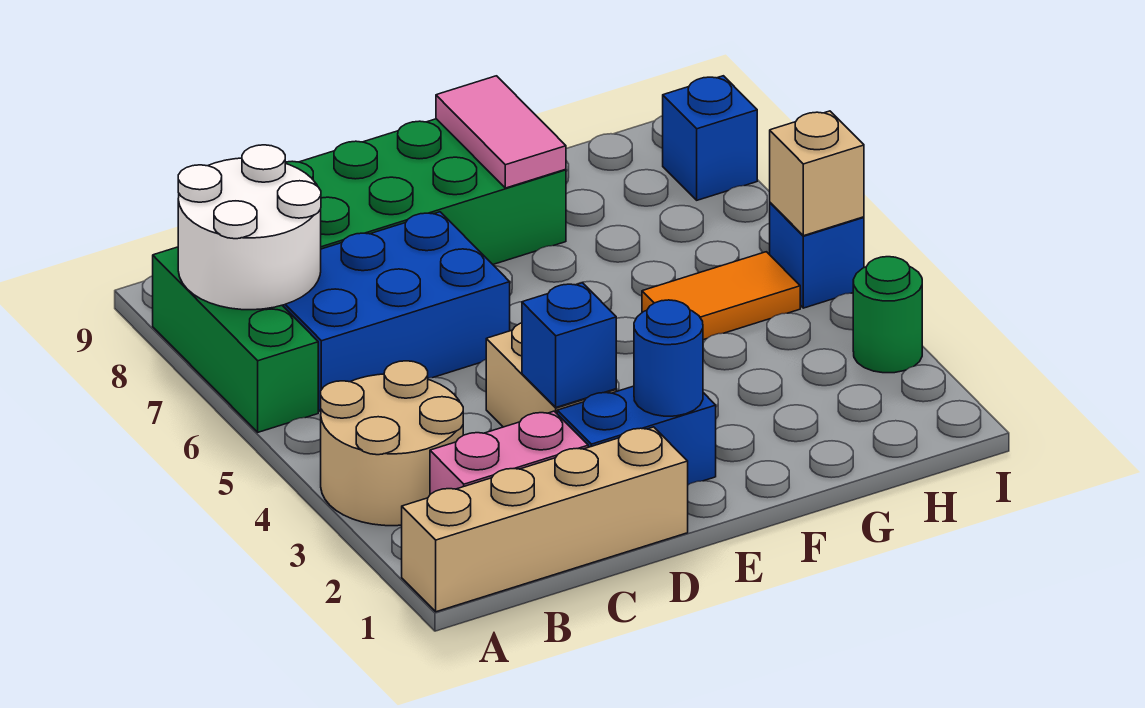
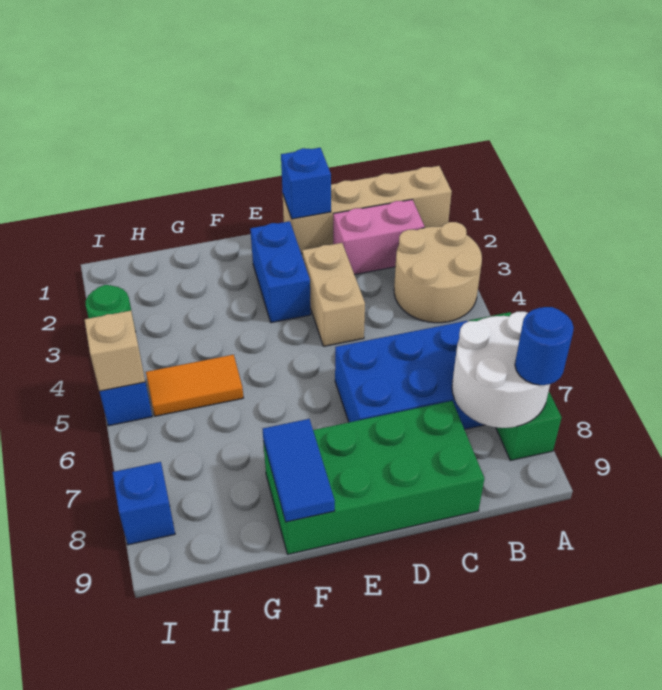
blue brick D2:E2 level 1 -> blue brick E2:E3 level 1
blue brick D3 level 2 -> blue brick D1 level 2
blue round brick E2 level 2 -> blue round brick A8 level 3
pink tile F8:F9 level 2 -> blue tile F8:F9 level 2

